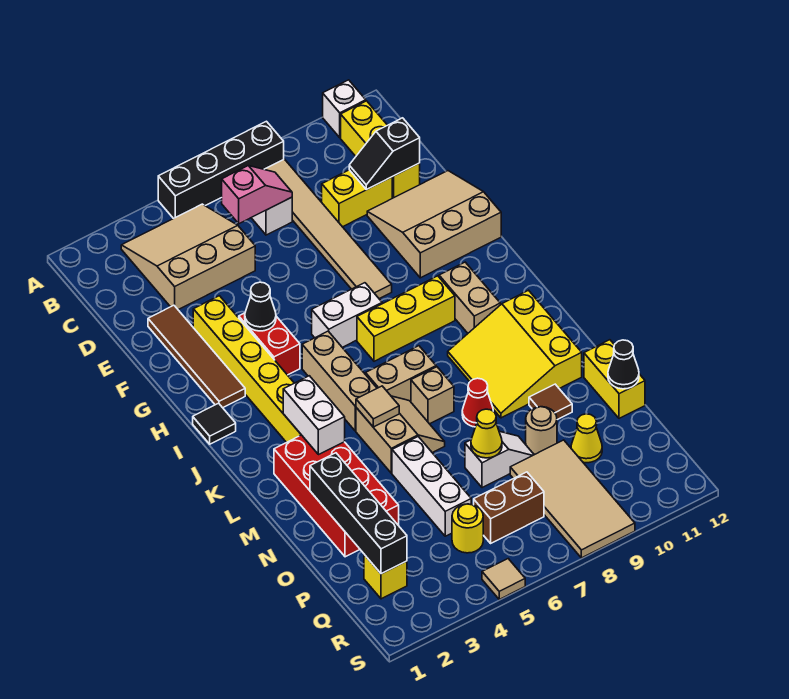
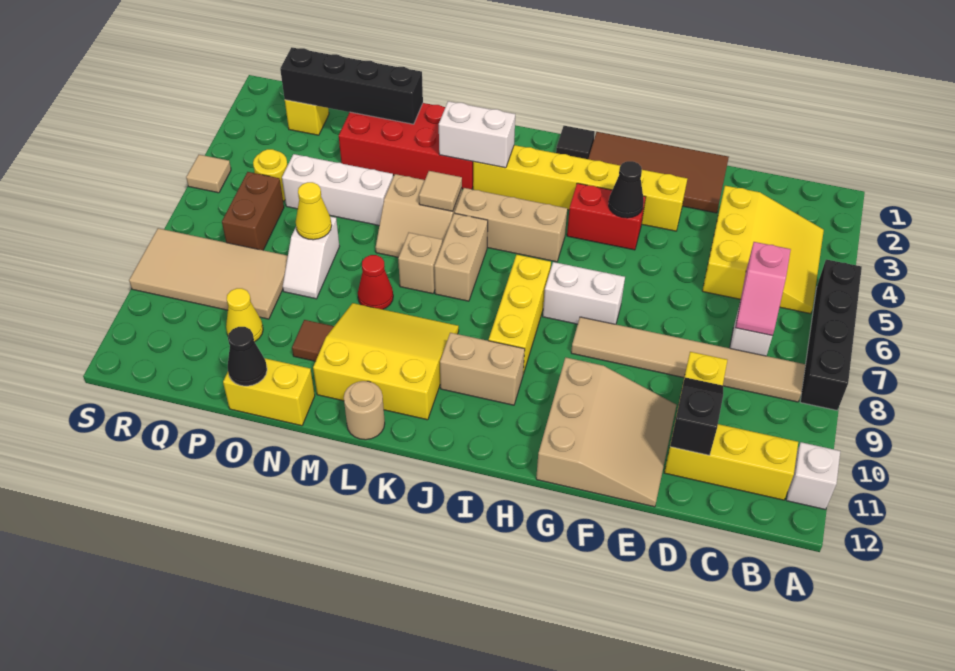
tan slope B3:D5 level 1 top D -> yellow slope B3:D5 level 1 top D
brown tile E2:H2 level 1 -> brown tile E1:H2 level 1
white brick H6:H7 level 1 -> white brick G7:H7 level 1
tan round brick O9 level 1 -> tan round brick L12 level 1

